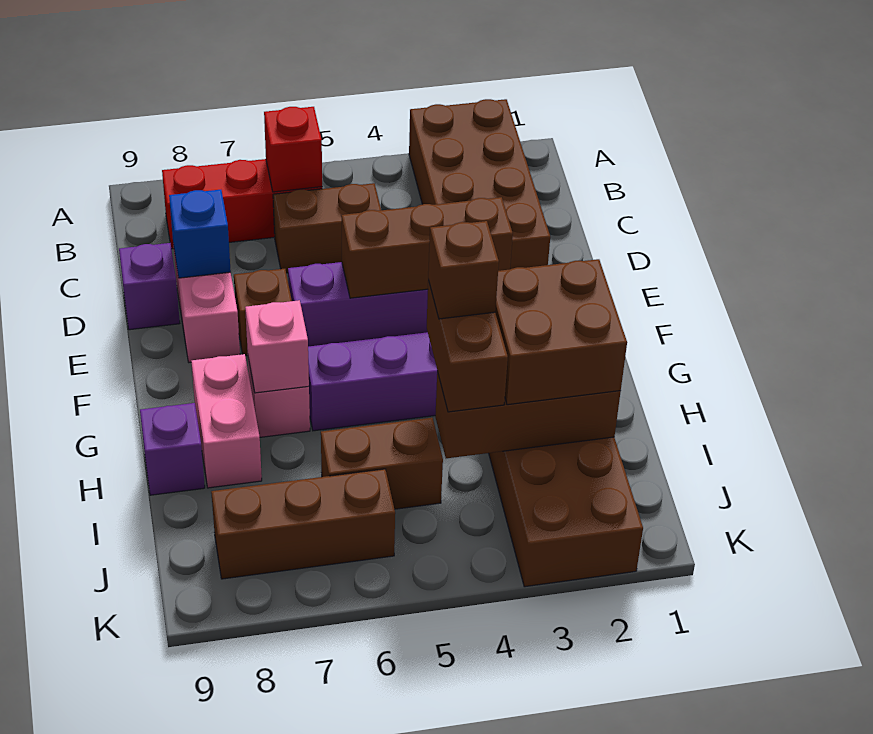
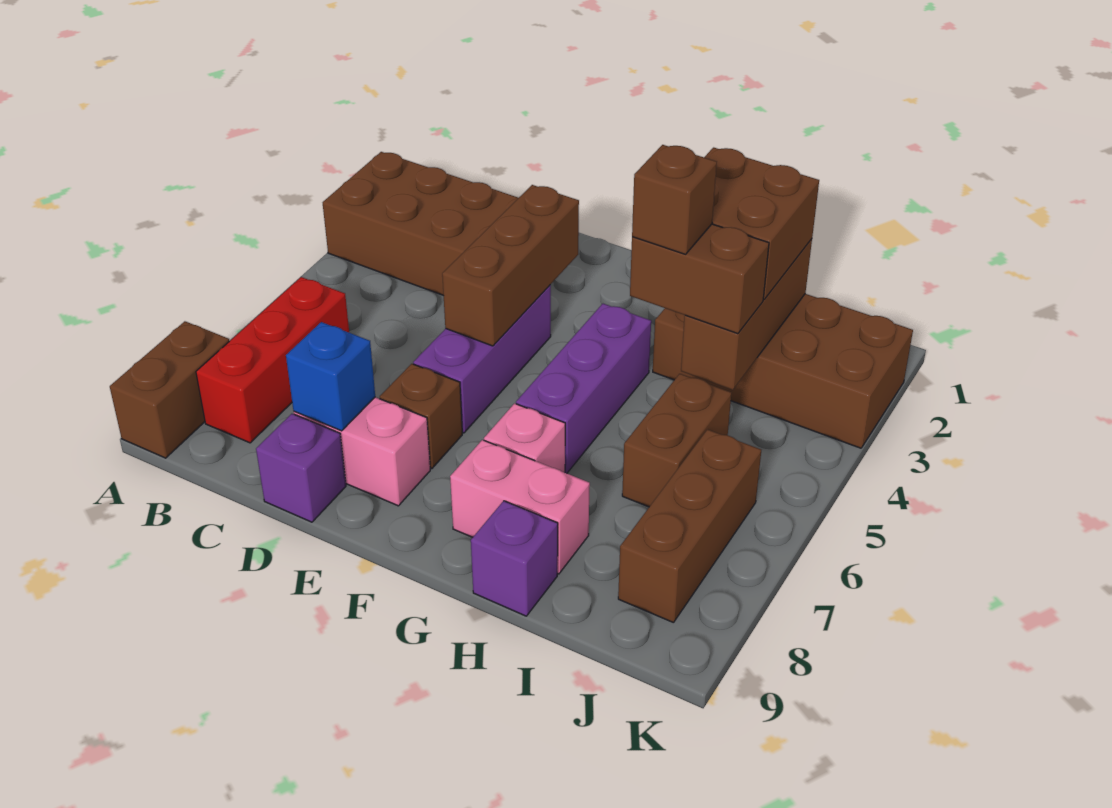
red brick B6 level 2 -> none
brown brick C5:C6 level 1 -> brown brick A8:A9 level 1
pink brick G7 level 2 -> none

